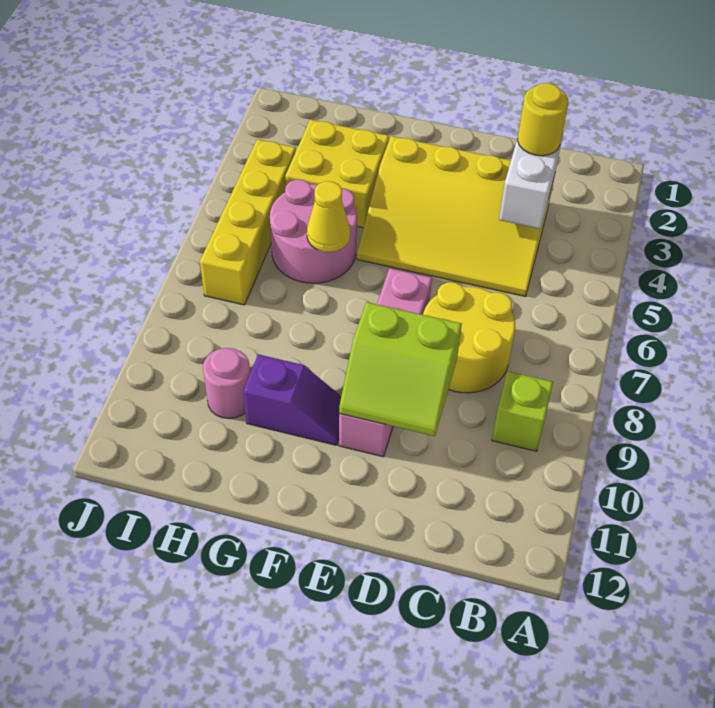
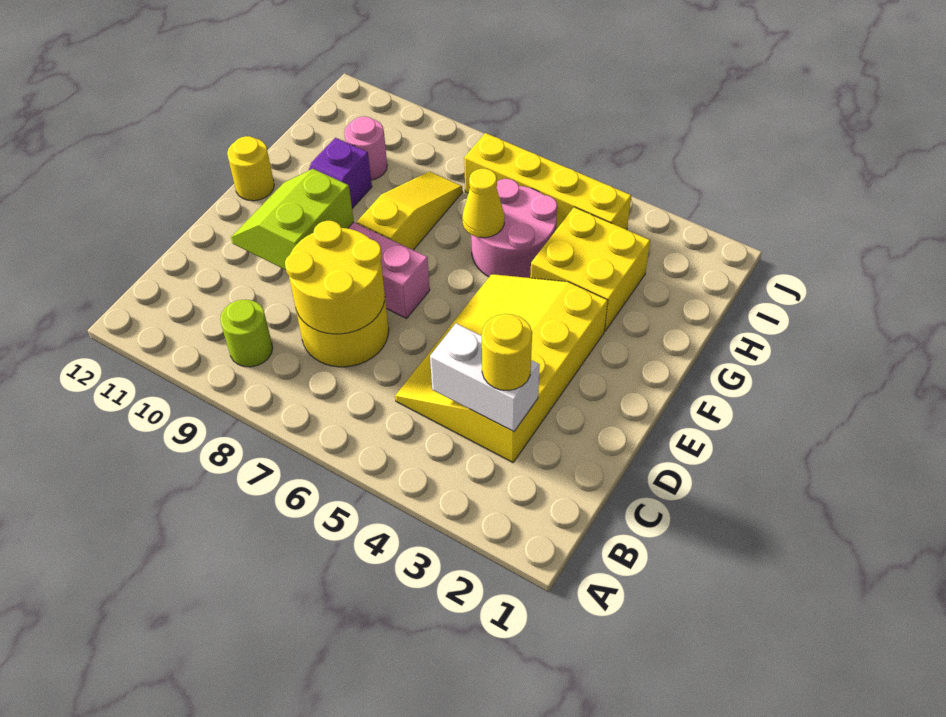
lime brick B9 level 1 -> lime round brick B9 level 1
none -> yellow round brick C7:D8 level 2
none -> yellow slope F8:H8 level 1 top F
none -> yellow round brick F12 level 1

